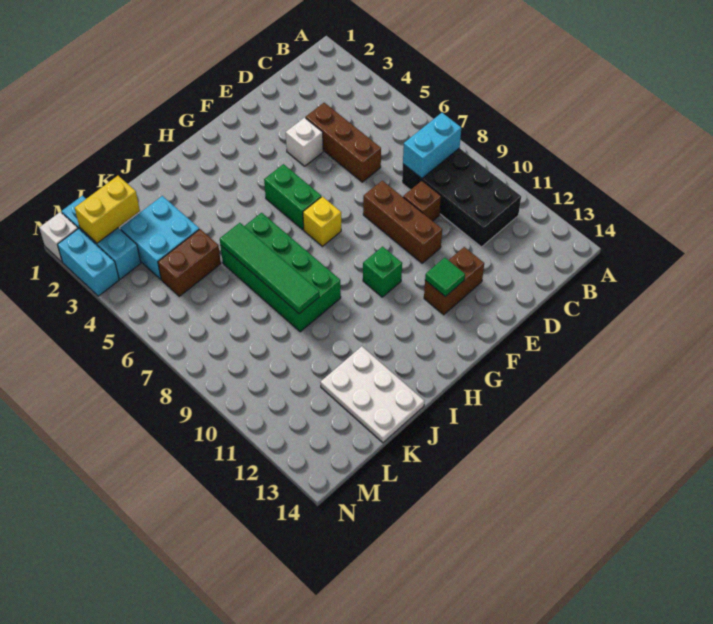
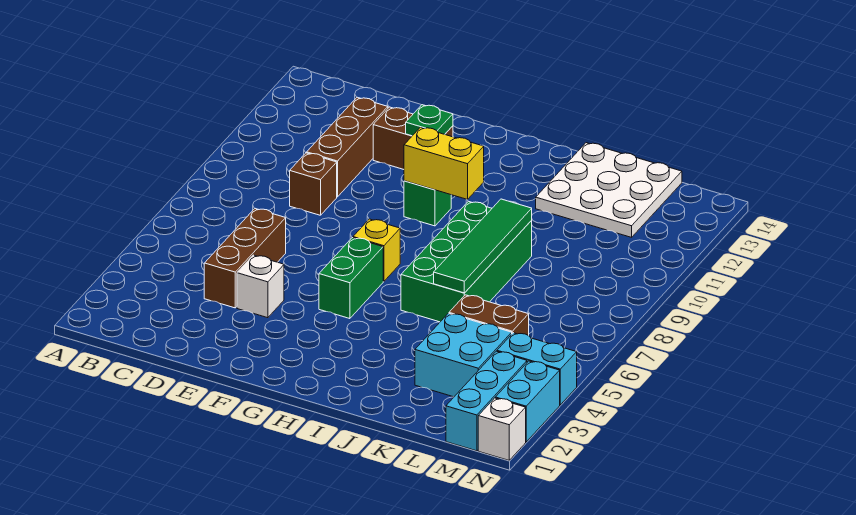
black brick B8:C11 level 1 -> none
cyan brick B8:C8 level 2 -> cyan brick M4:N4 level 1
brown brick E8:E10 level 1 -> brown brick D10:D12 level 1
green tile F12 level 2 -> green plate F12 level 2
white plate J12:K14 level 1 -> white plate J12:L14 level 1
yellow brick L2:M2 level 2 -> yellow brick G10:H10 level 2

